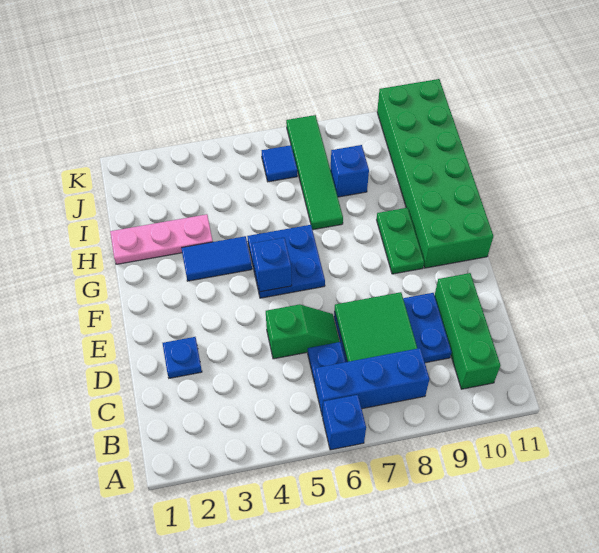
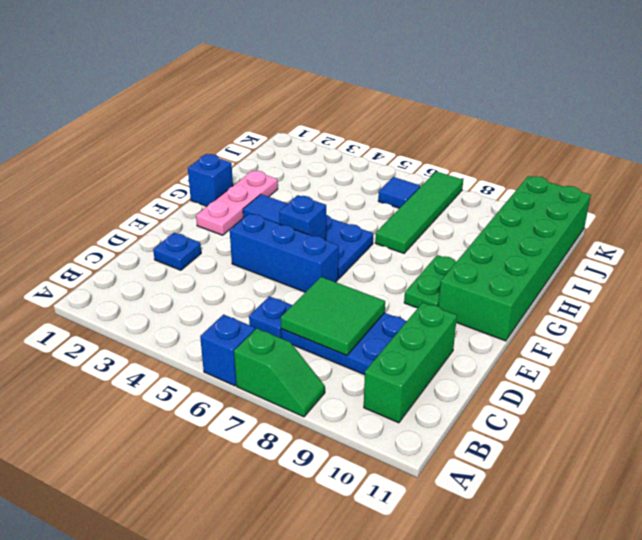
blue brick B6:B8 level 1 -> blue brick E4:E6 level 1
green slope D5:D6 level 1 top 5 -> green slope A7:A8 level 1 top 7
pink plate H1:H3 level 1 -> pink plate F2:H2 level 1
blue brick I8 level 1 -> blue brick G1 level 1

